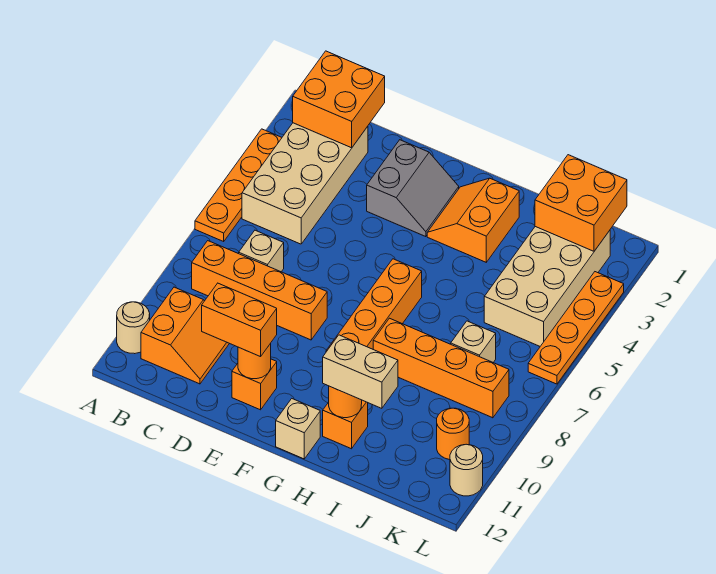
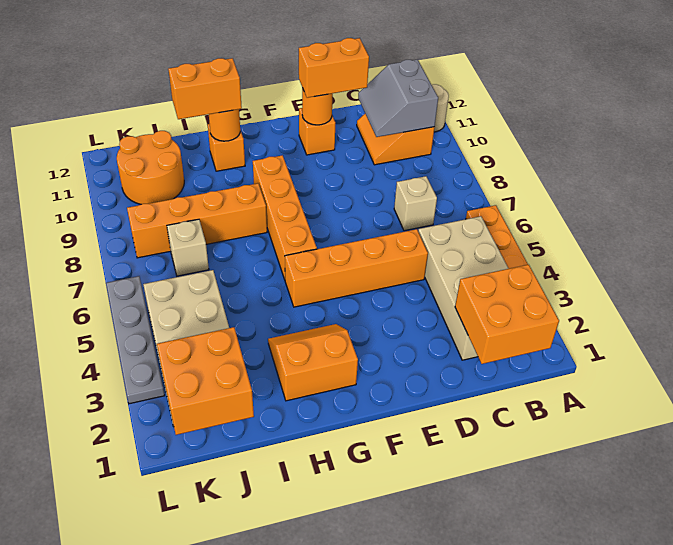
orange brick B8:E8 level 1 -> orange brick D5:G5 level 1
grey slope E2:F3 level 1 top E -> grey slope B10:C11 level 2 top B
orange slope G2:H3 level 1 top H -> orange slope G2:H3 level 1 top 2
tan brick G12 level 1 -> none
tan brick H11:I11 level 3 -> orange brick H11:I11 level 3
orange round brick K10 level 1 -> orange round brick J10:K11 level 1
orange plate L3:L6 level 1 -> grey plate L3:L6 level 1
tan round brick L11 level 1 -> none

